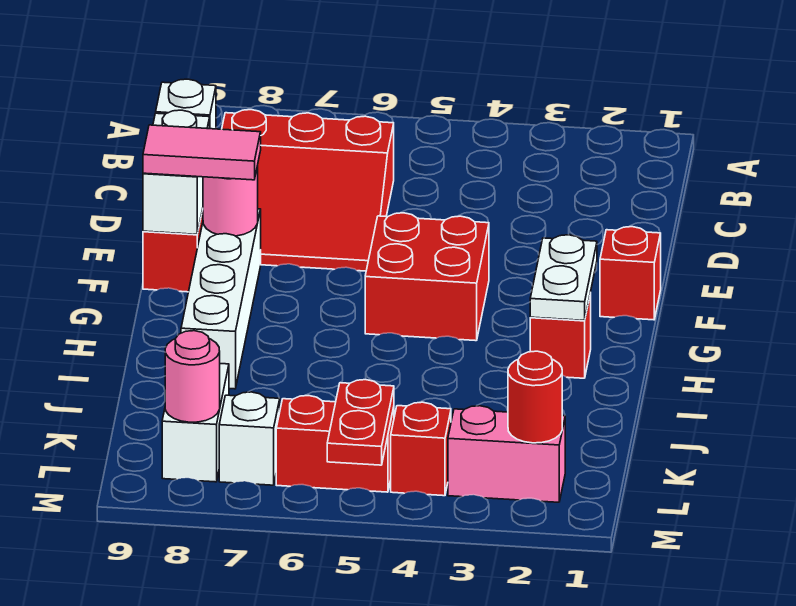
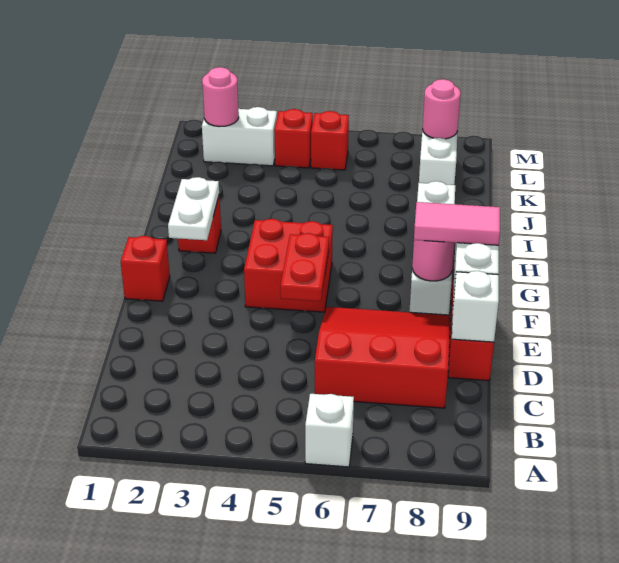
pink brick L2:L3 level 1 -> white brick L2:L3 level 1
red round brick L2 level 2 -> pink round brick L2 level 2
red brick L5:L6 level 1 -> red brick L5 level 1
red plate L5:M5 level 2 -> red plate E5:F5 level 2
white brick L7 level 1 -> white brick A6 level 1

